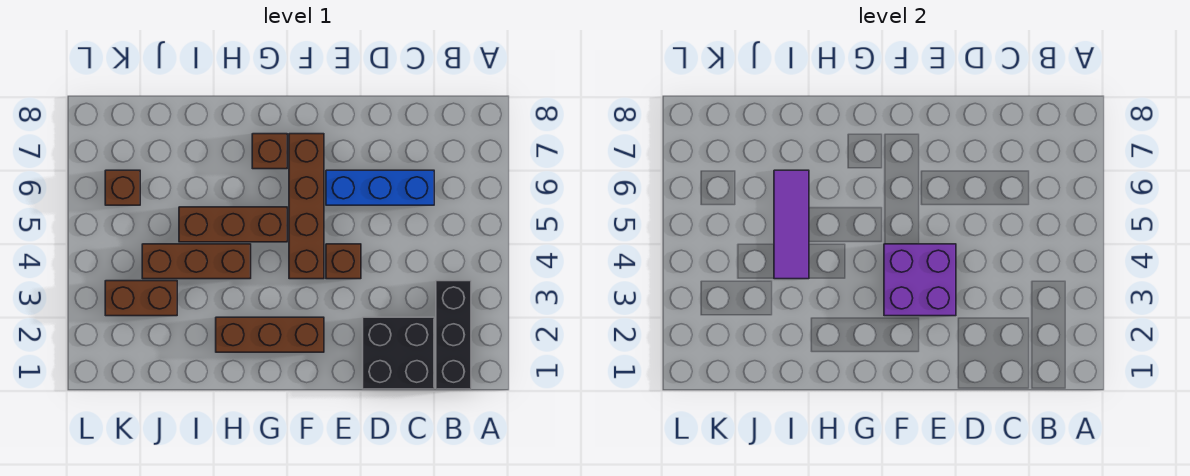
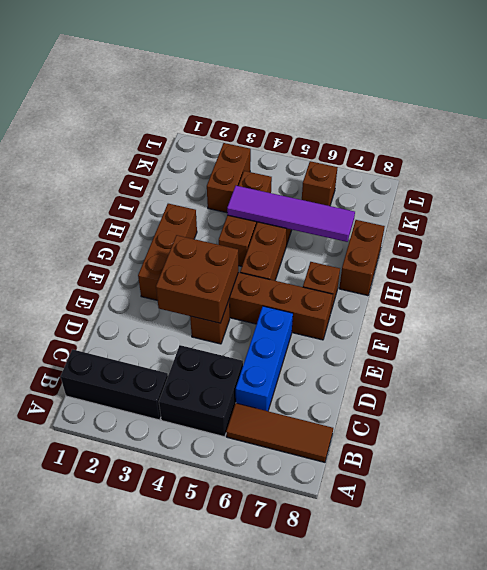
none -> brown tile B6:B8 level 1
black brick C1:D2 level 1 -> black brick B4:C5 level 1
purple brick E3:F4 level 2 -> brown brick E3:F4 level 2
none -> brown brick H8:I8 level 1
purple tile I4:I6 level 2 -> purple tile I4:I7 level 2

